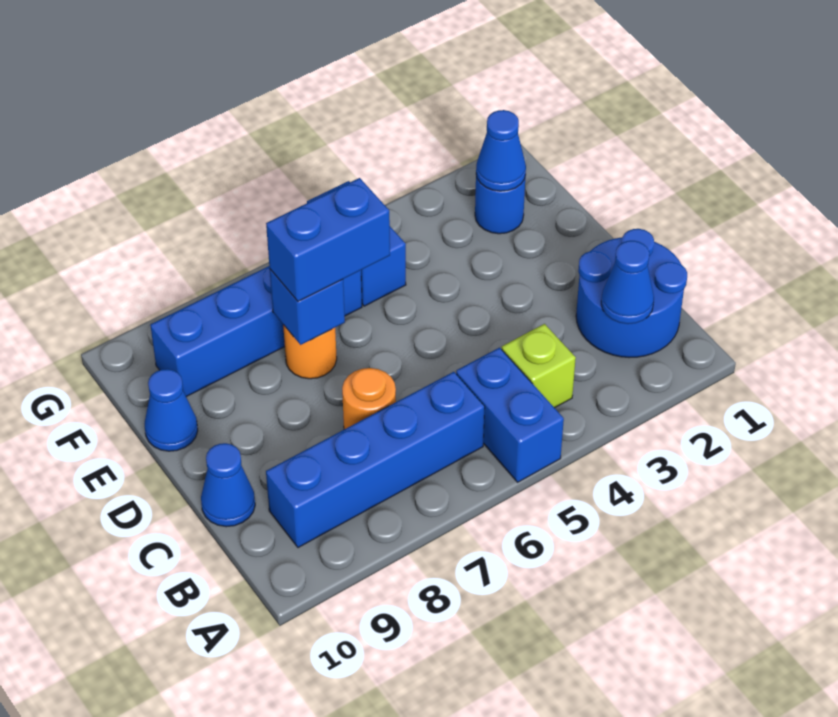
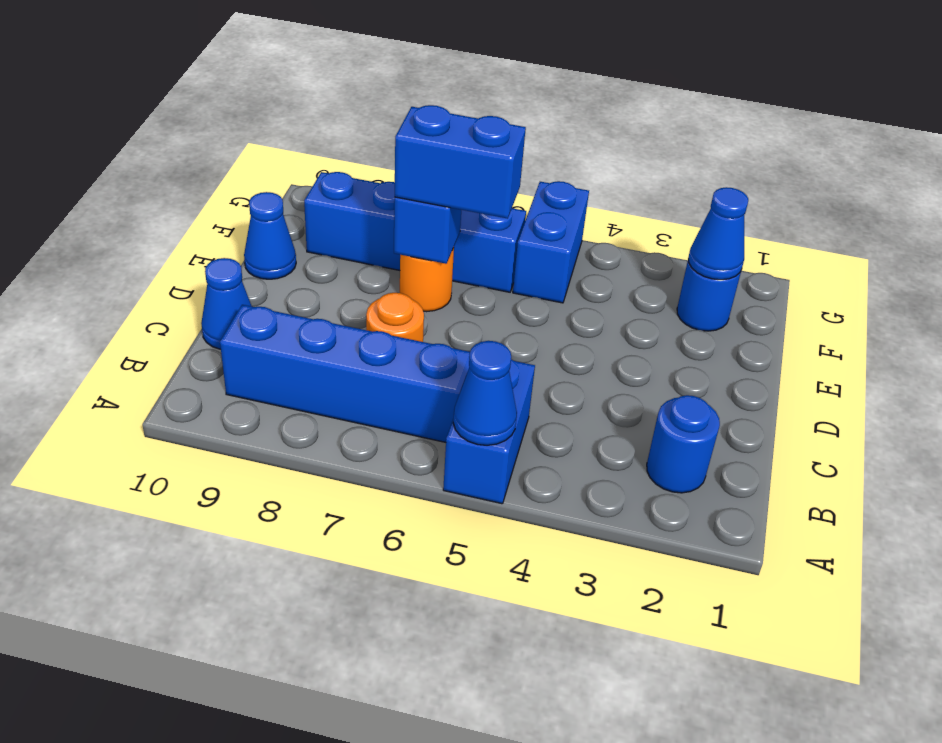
blue round brick B1:C2 level 1 -> blue round brick B2 level 1
blue cone B2 level 2 -> blue cone A5 level 2
lime brick B4 level 1 -> none

